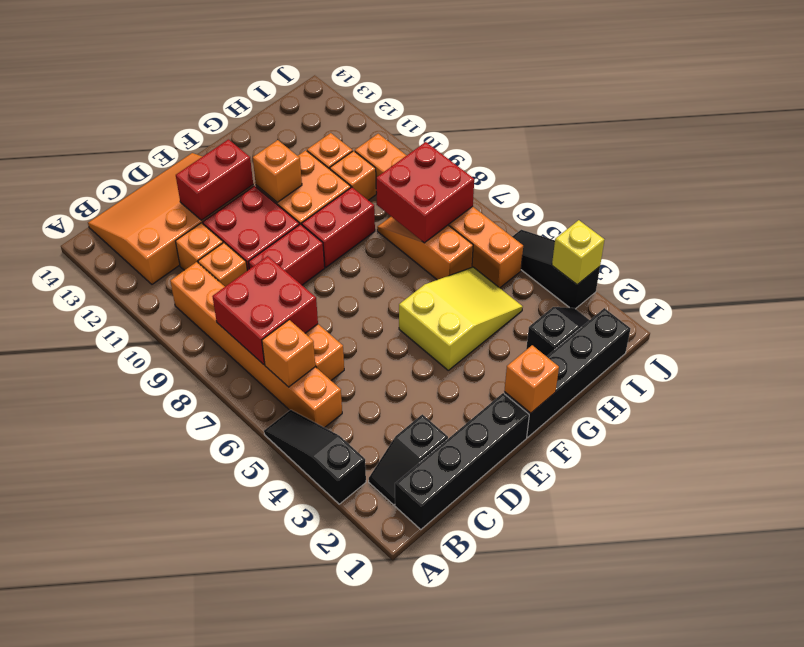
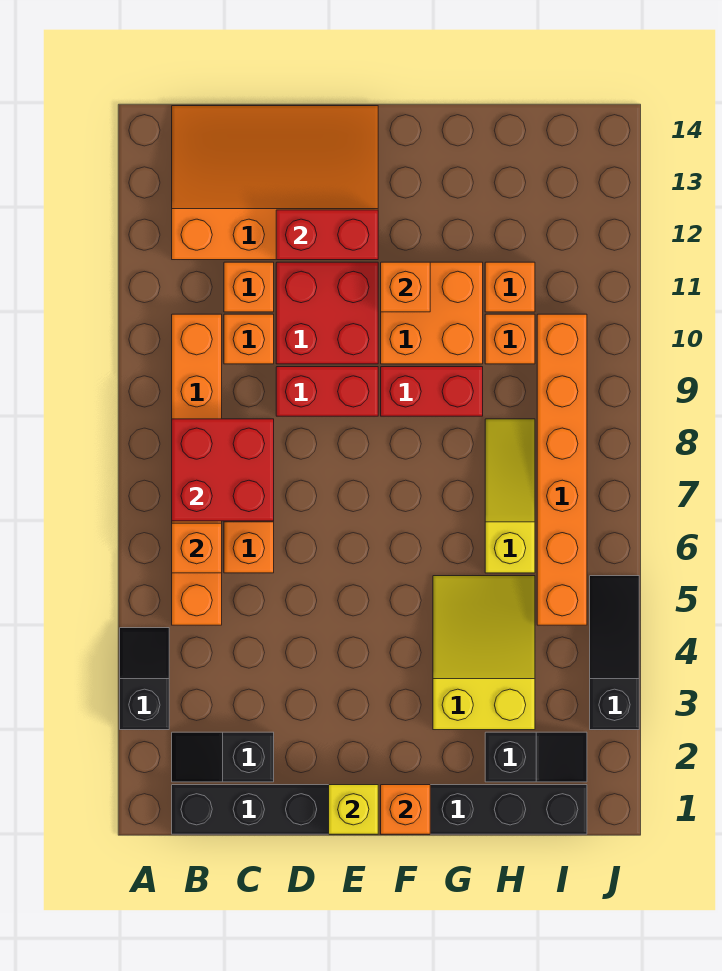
black slope A3:A5 level 1 top 3 -> black slope A3:A4 level 1 top 3
yellow slope F4:H5 level 1 top F -> yellow slope G3:H5 level 1 top 3
orange slope H6:H8 level 1 top 6 -> yellow slope H6:H8 level 1 top 6
red brick H7:I8 level 2 -> none
yellow brick J3 level 2 -> yellow brick E1 level 2

